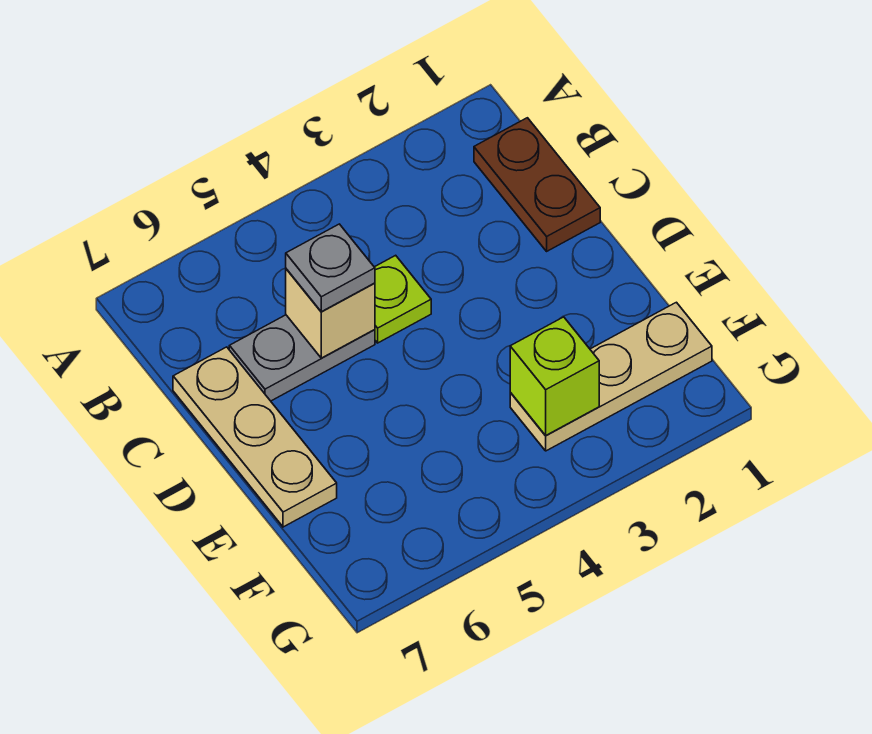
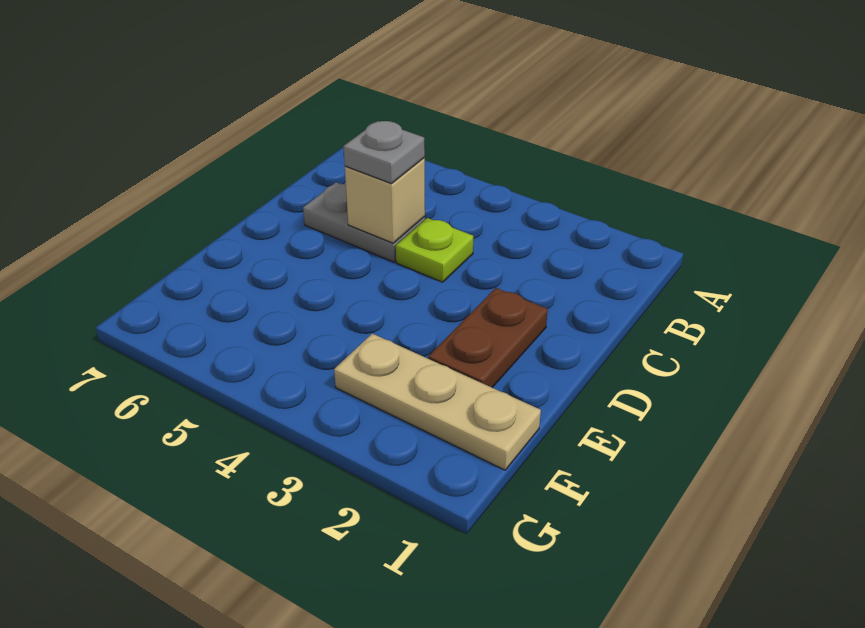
brown plate B1:C1 level 1 -> brown plate D2:E2 level 1
tan plate C7:E7 level 1 -> none
lime brick F3 level 2 -> none

